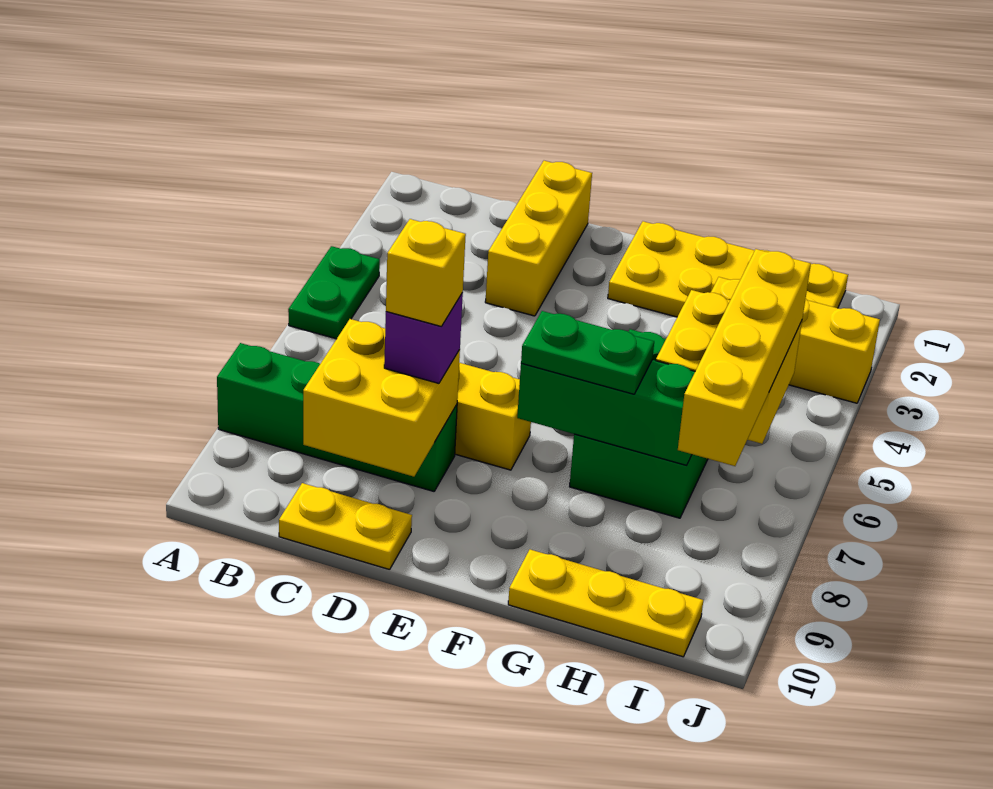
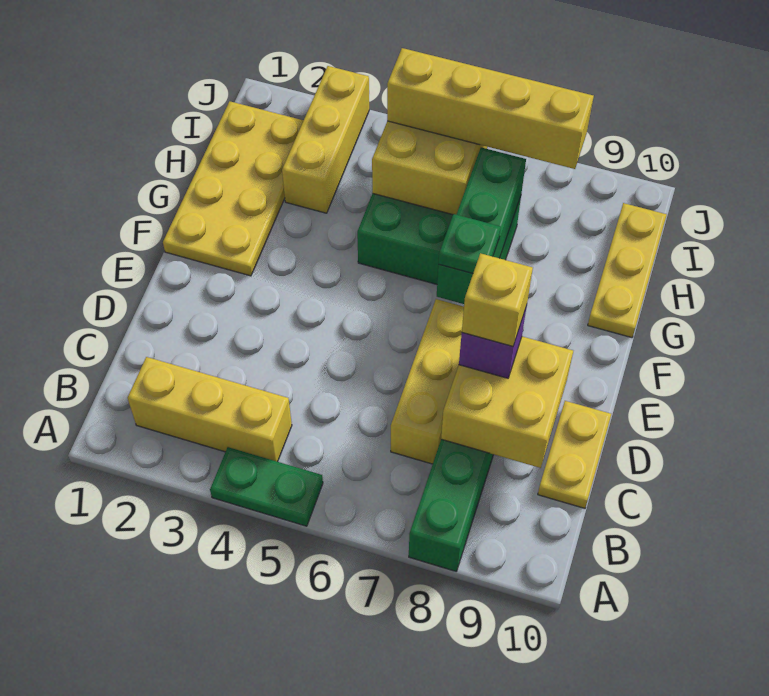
yellow brick D1:D3 level 1 -> yellow brick B2:B4 level 1
green plate F7:G7 level 3 -> green plate F7 level 3

